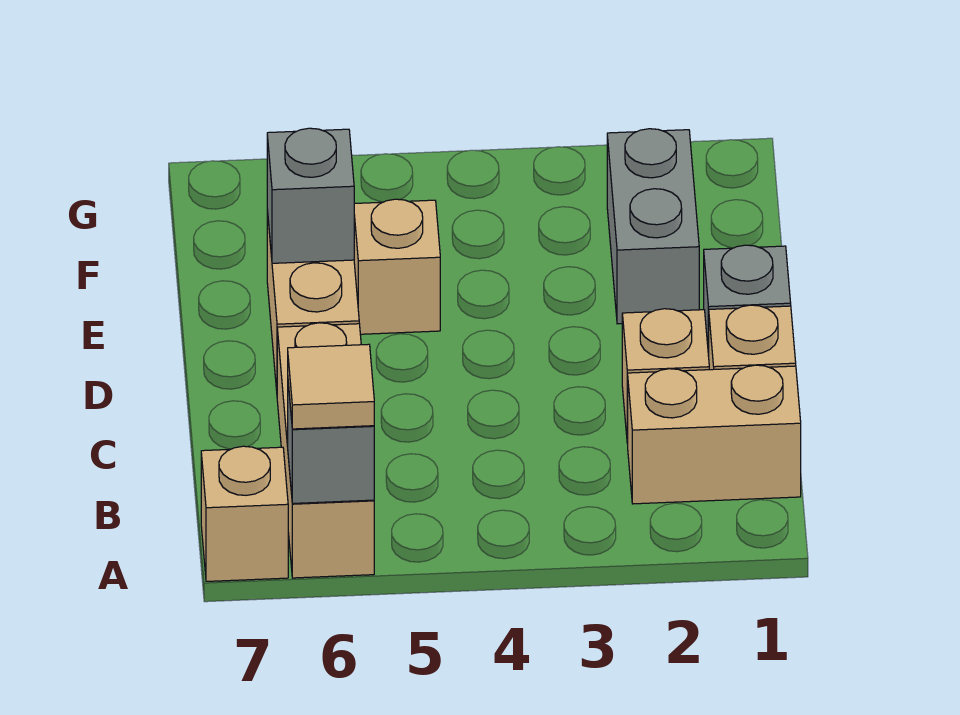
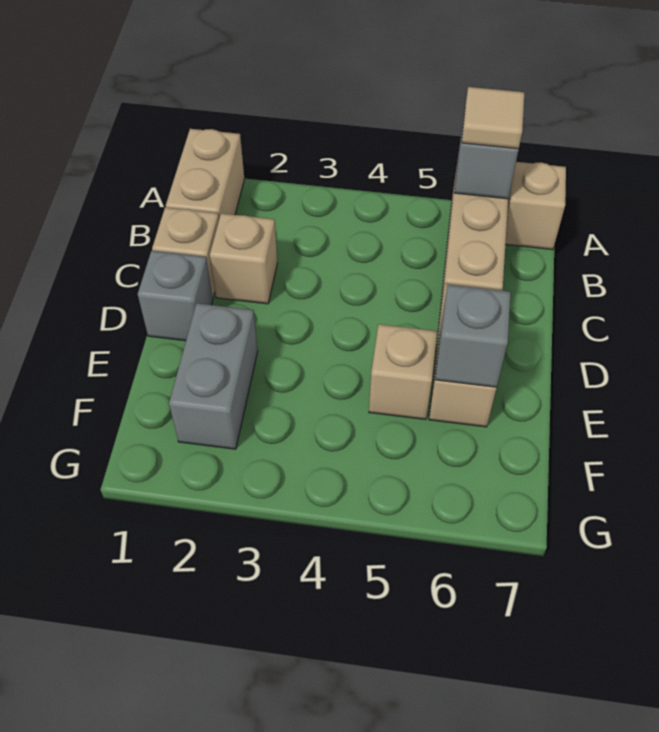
tan brick B1:B2 level 1 -> tan brick A1:B1 level 1

